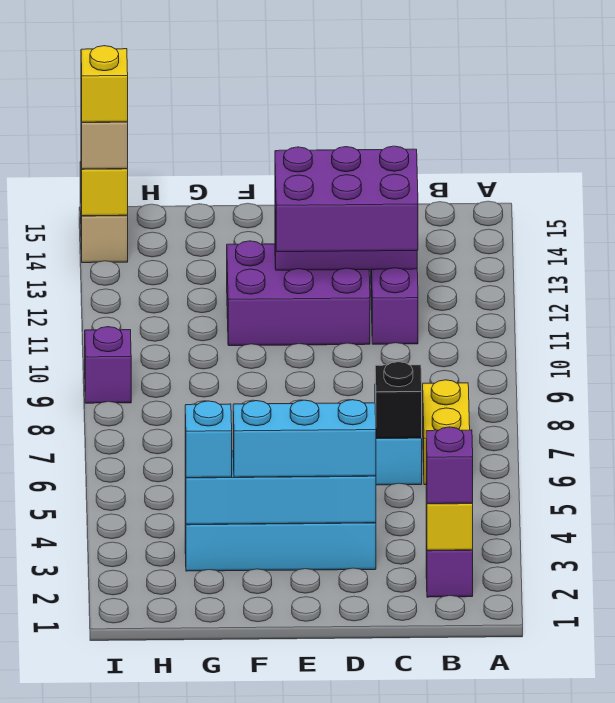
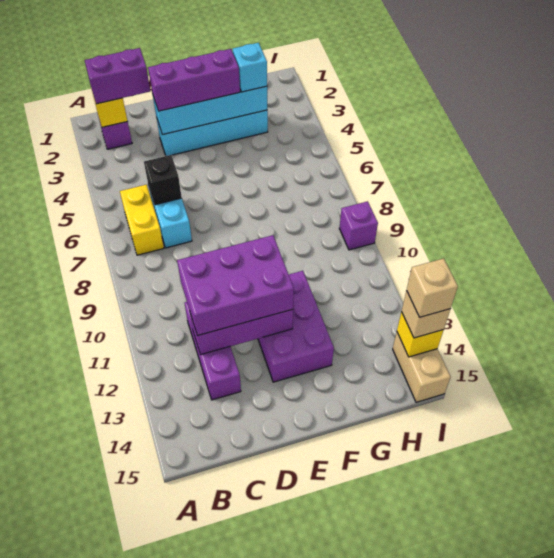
purple brick B2 level 3 -> purple brick B2:C2 level 3
cyan brick D3:F3 level 3 -> purple brick D3:F3 level 3
purple brick D11:F12 level 1 -> purple brick E11:F13 level 1
yellow brick I14 level 4 -> tan brick I14 level 4

